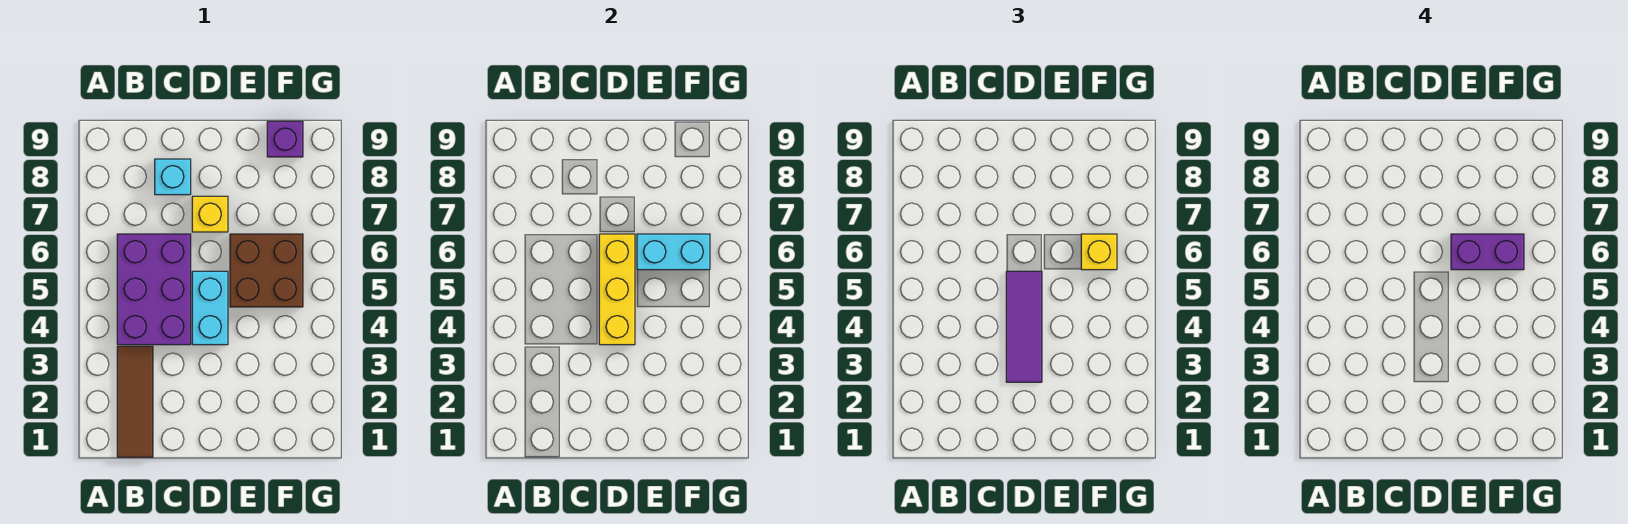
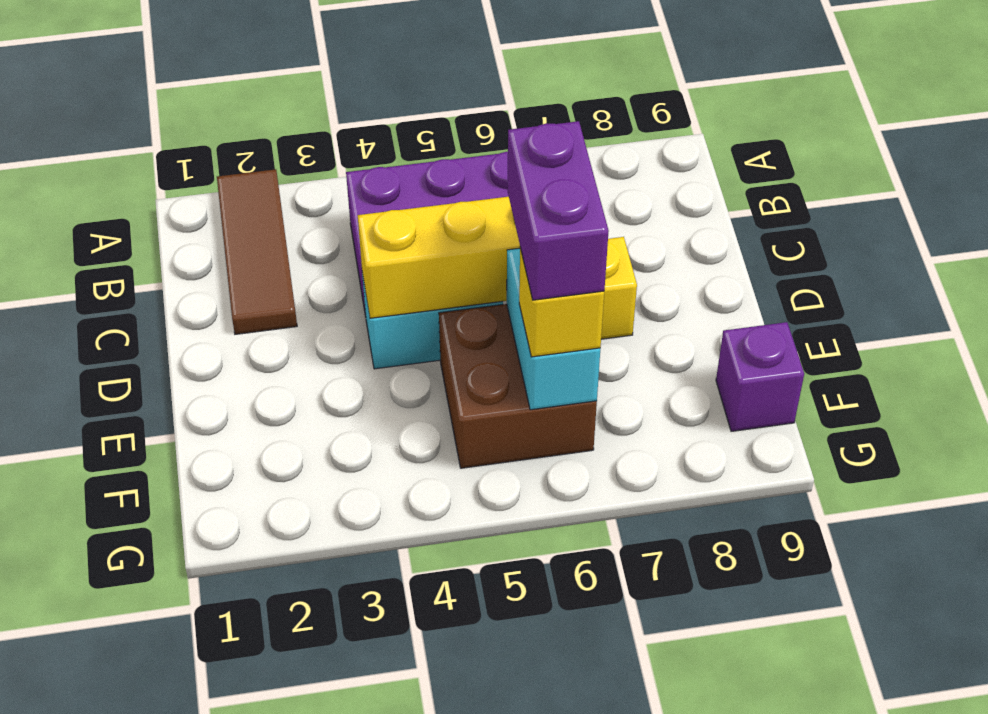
brown tile B1:B3 level 1 -> brown tile A2:C2 level 1
cyan brick C8 level 1 -> none
purple tile D3:D5 level 3 -> none

